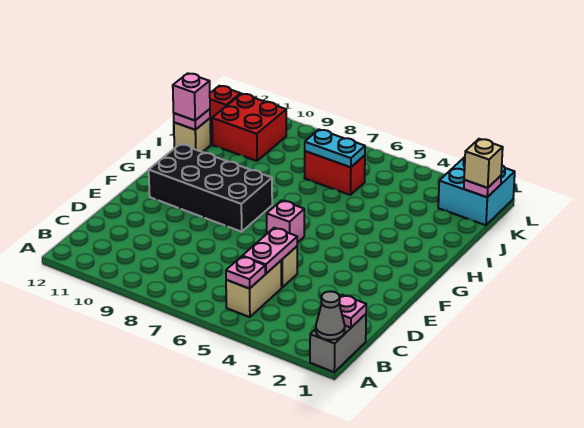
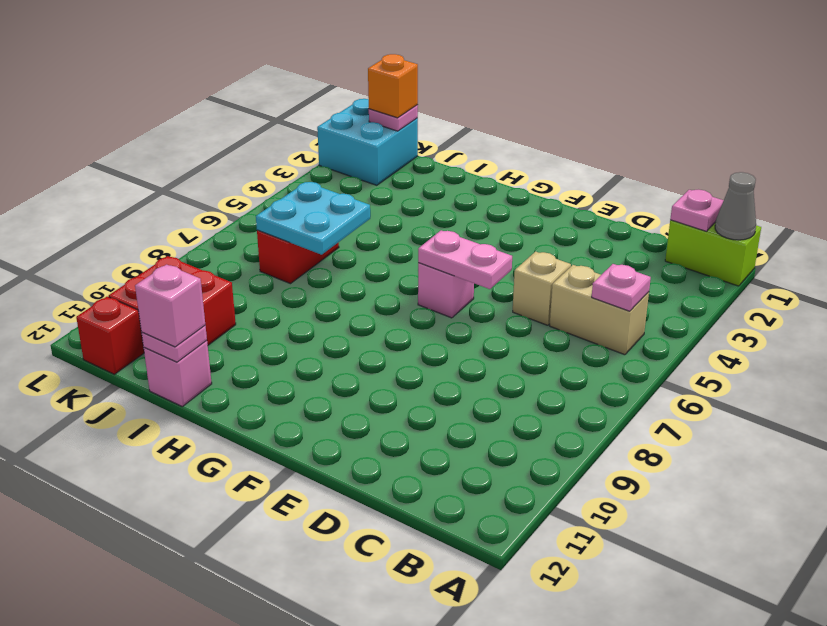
grey brick A1:B1 level 1 -> lime brick A1:B1 level 1
pink plate C5:D5 level 2 -> pink plate E6:F6 level 2
black brick F8:G11 level 1 -> none
tan brick I12 level 1 -> pink brick I12 level 1
cyan plate J6:J7 level 2 -> cyan plate I6:J7 level 2
tan brick K1 level 3 -> orange brick K1 level 3

